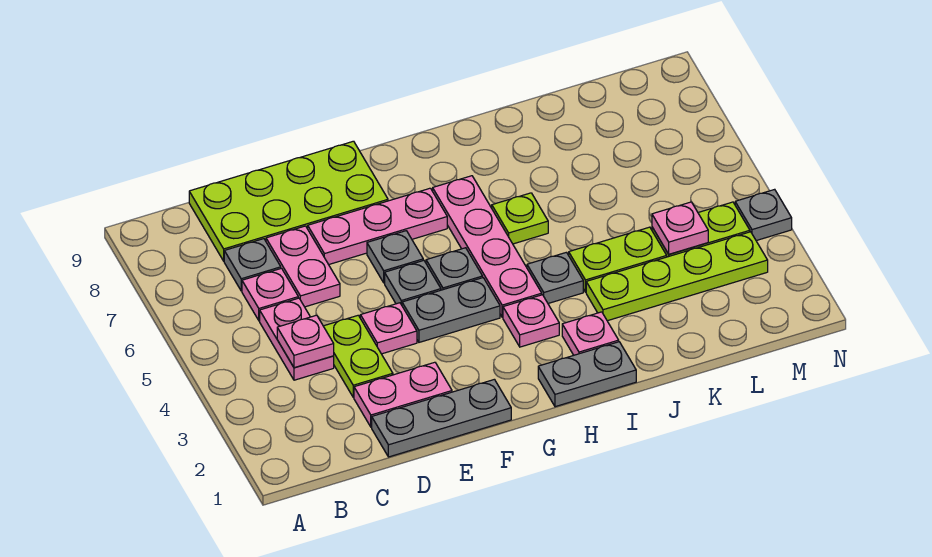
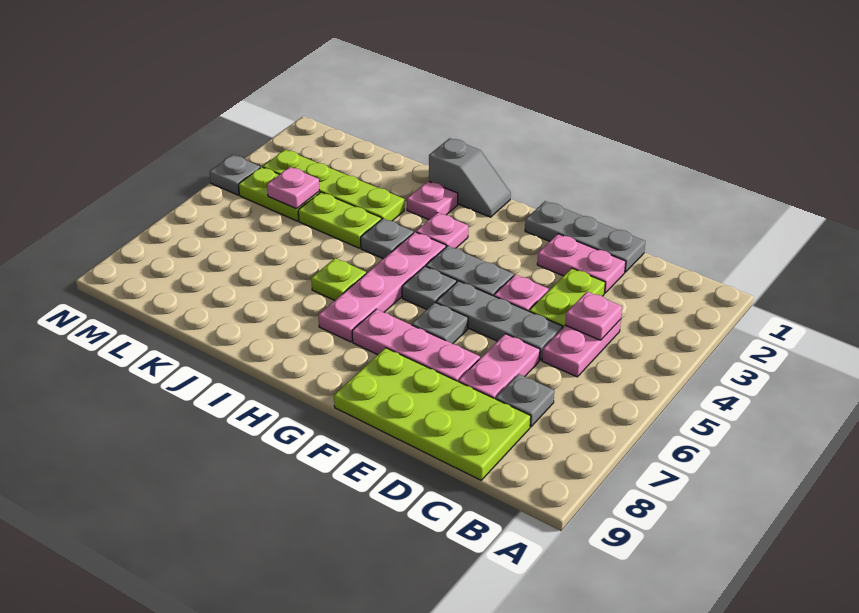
pink plate C6 level 1 -> none
grey plate F5 level 1 -> grey plate D5:F5 level 1
grey plate H1:I1 level 1 -> grey slope H1:I1 level 1 top I

